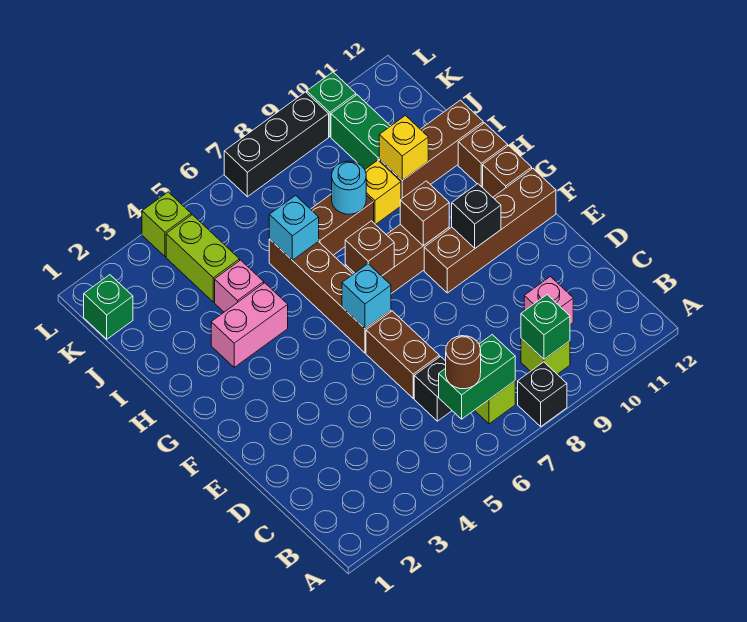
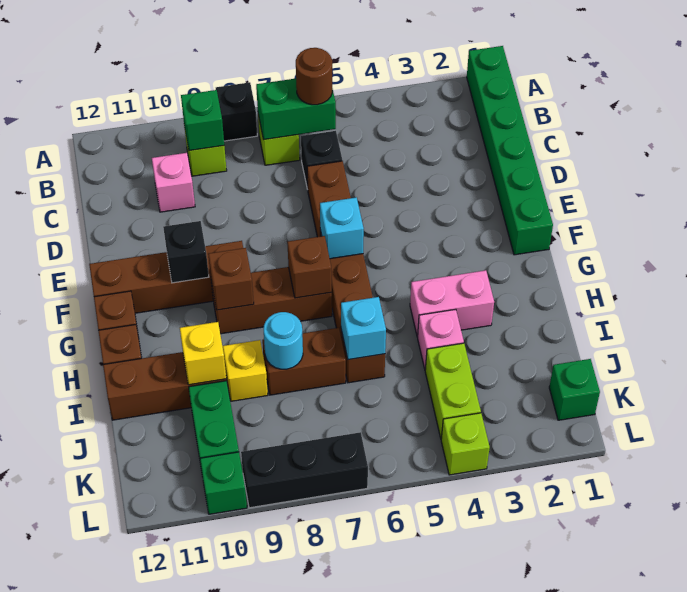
none -> green brick A1:F1 level 1

